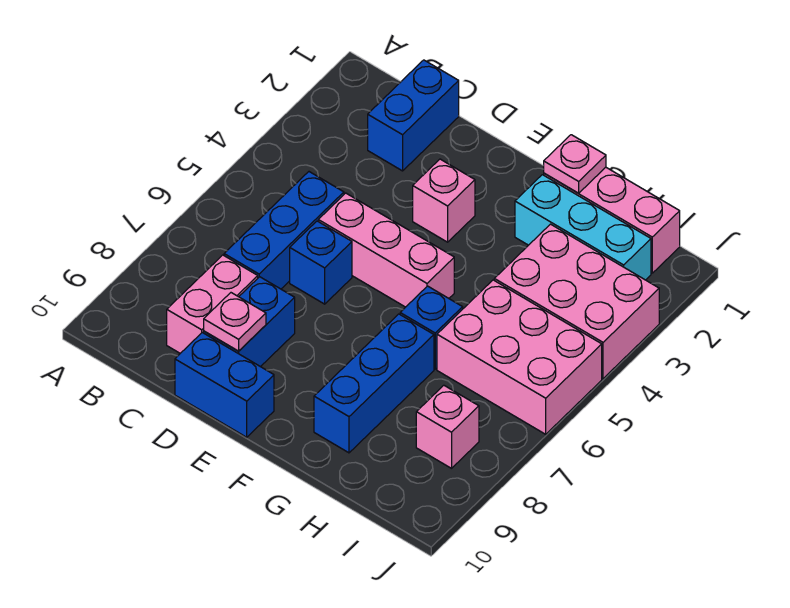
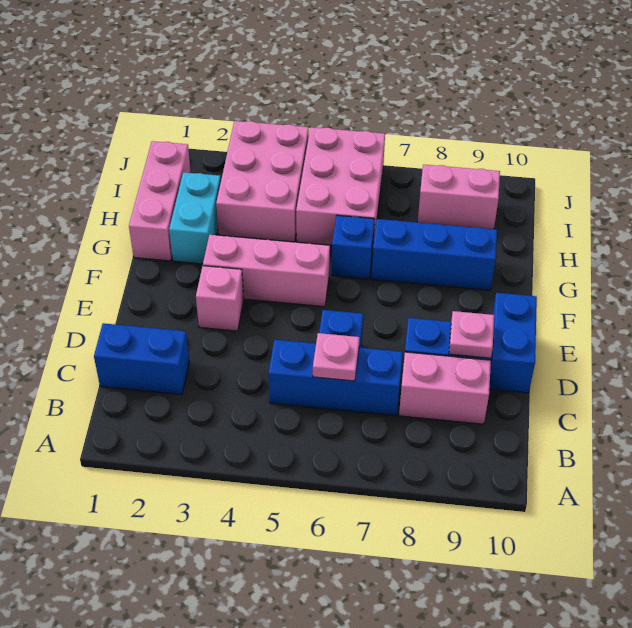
pink brick D5:F5 level 1 -> pink brick F3:F5 level 1
pink plate G1 level 2 -> pink plate C6 level 2
cyan brick G2:I2 level 1 -> cyan brick G2:H2 level 1
pink brick I8 level 1 -> pink brick I8:I9 level 1

